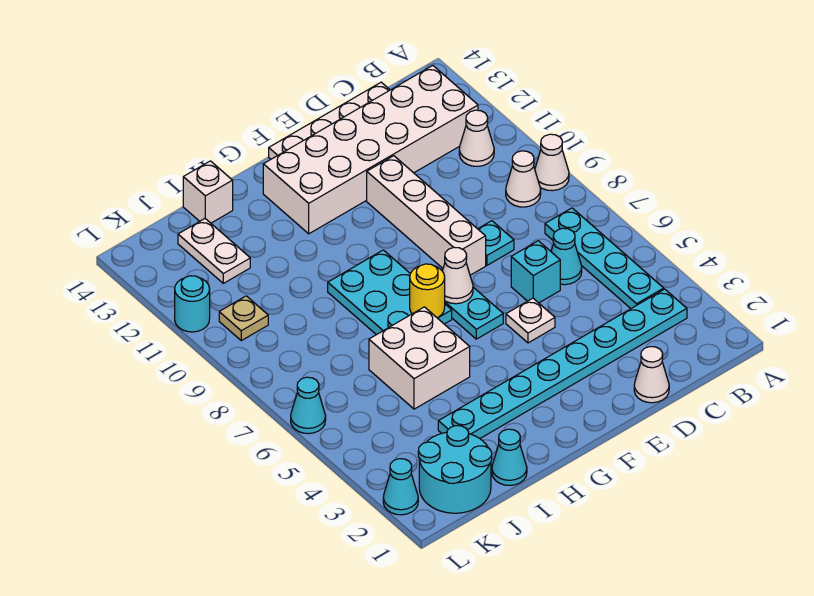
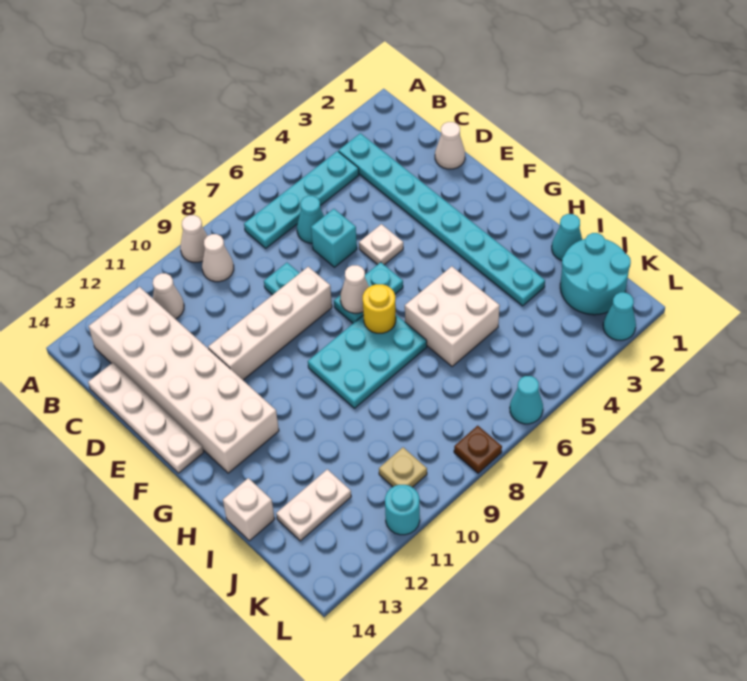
none -> brown plate L8 level 1

